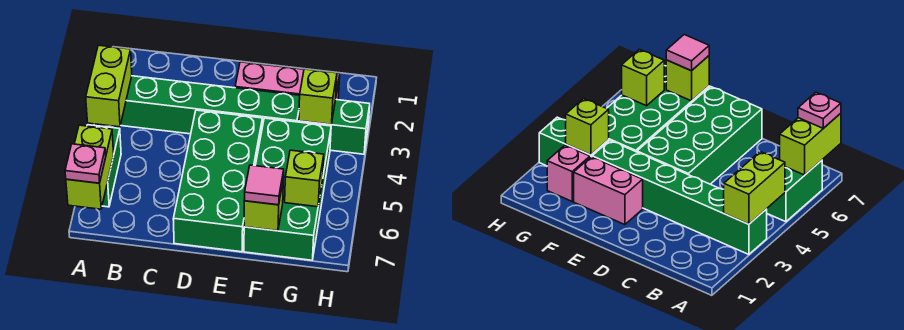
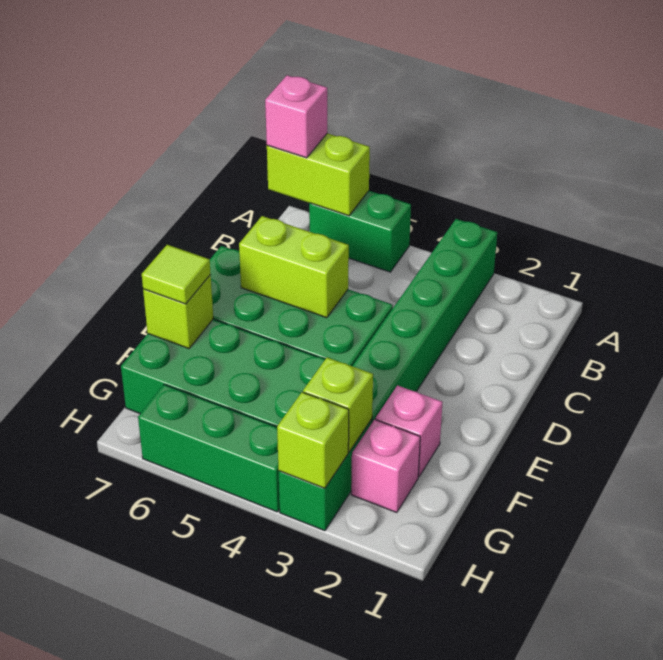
lime brick A3:A4 level 2 -> lime brick D5:D6 level 2
pink plate A7 level 3 -> pink brick A7 level 3
pink brick E2:F2 level 1 -> pink brick F2 level 1
pink tile F7 level 3 -> lime tile F7 level 3
lime brick G6 level 2 -> lime brick H3 level 2
none -> green brick H4:H6 level 1

